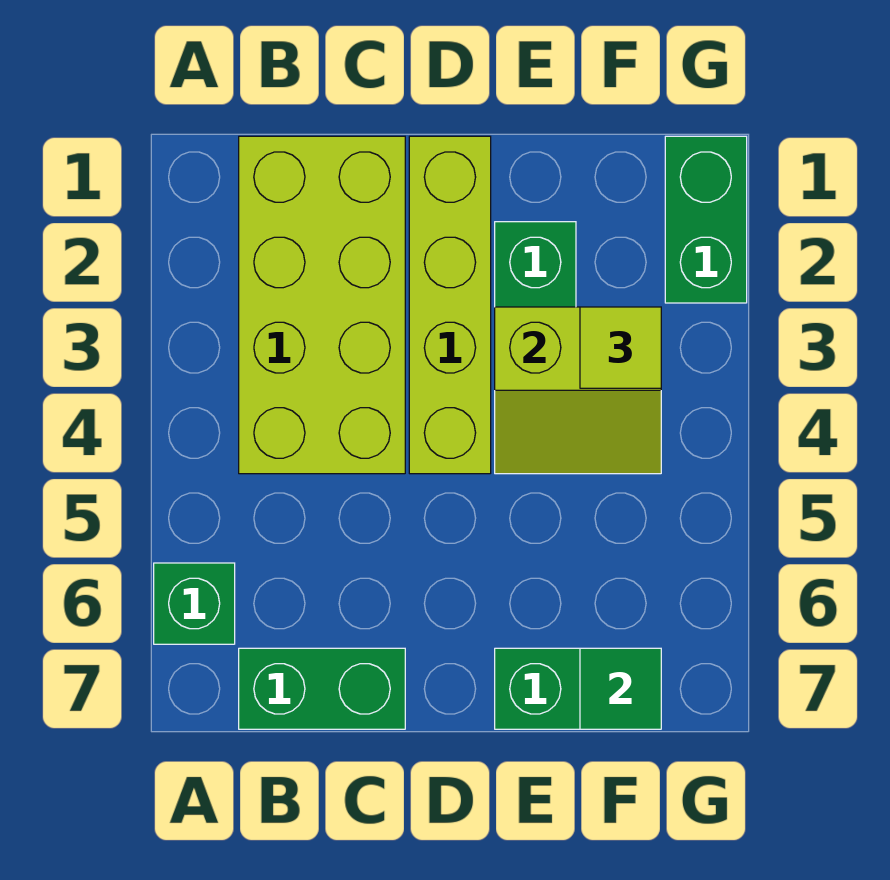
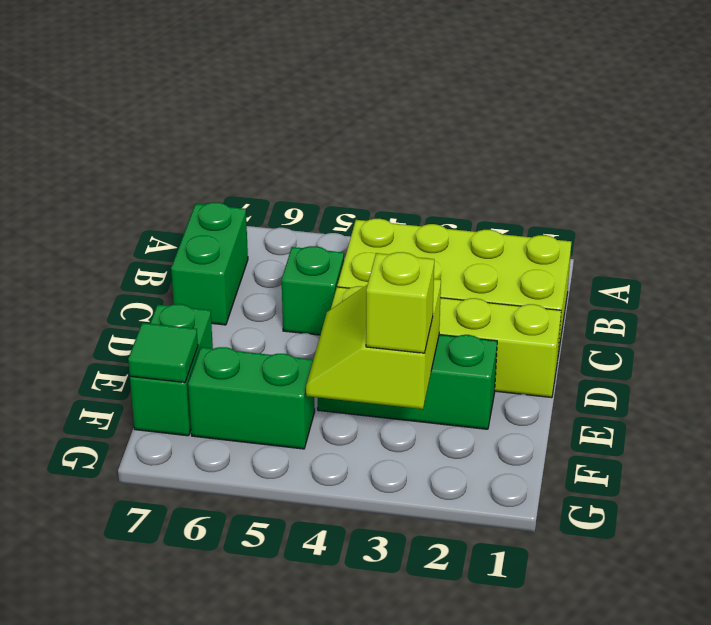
green brick A6 level 1 -> green brick C5 level 1
lime tile F3 level 3 -> lime brick F3 level 3
green brick G1:G2 level 1 -> green brick F5:F6 level 1

